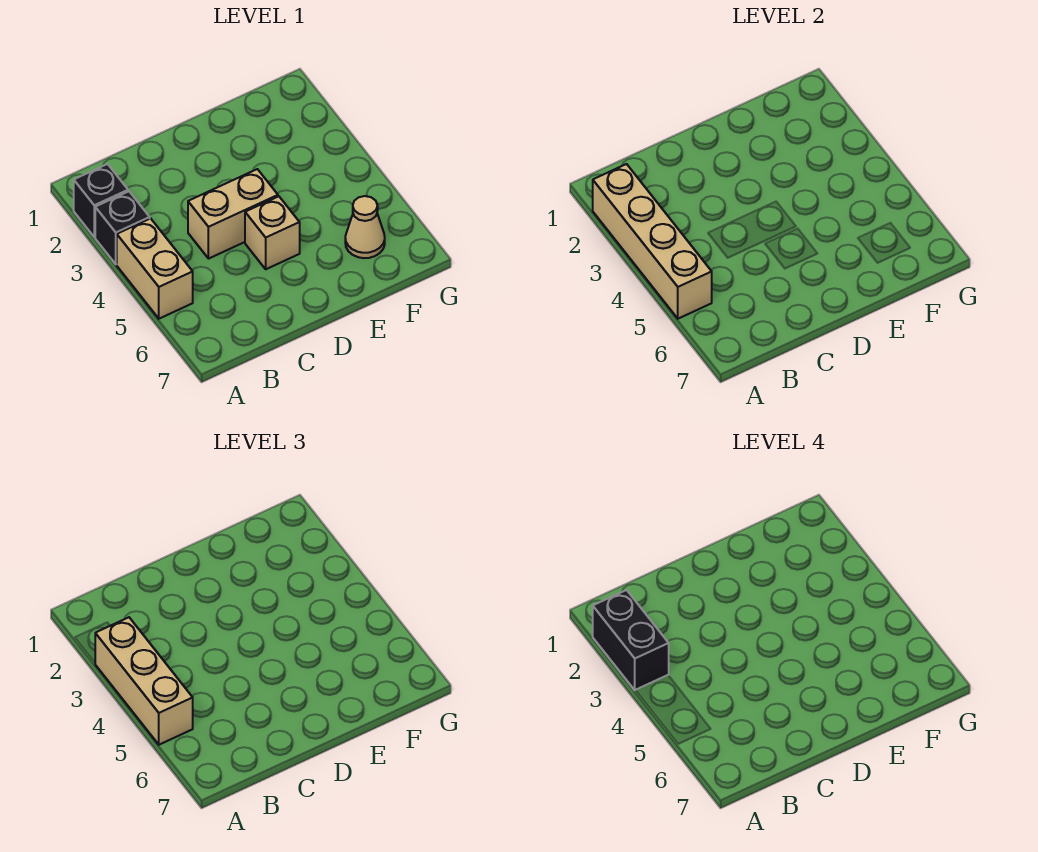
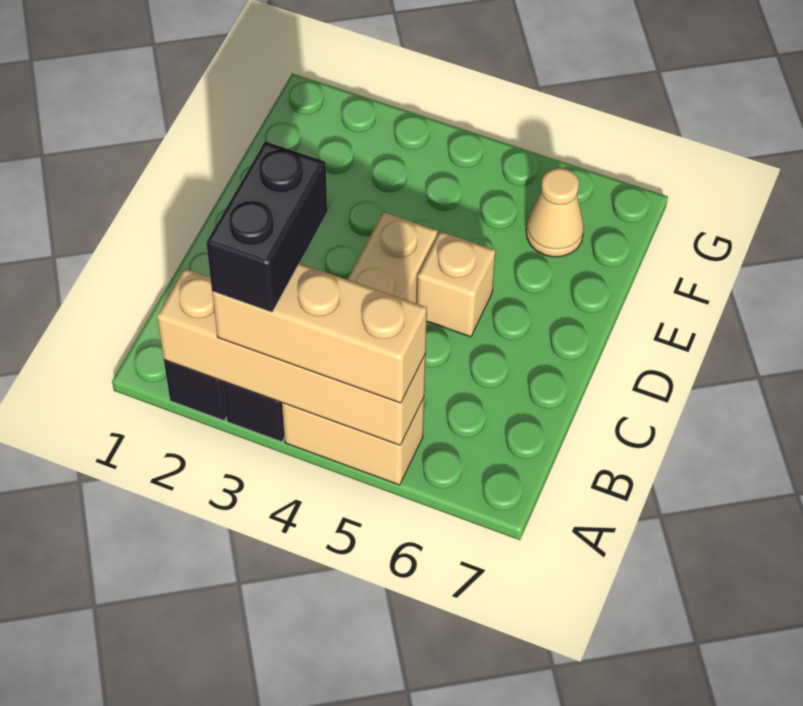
black brick A2:A3 level 4 -> black brick A3:B3 level 4

